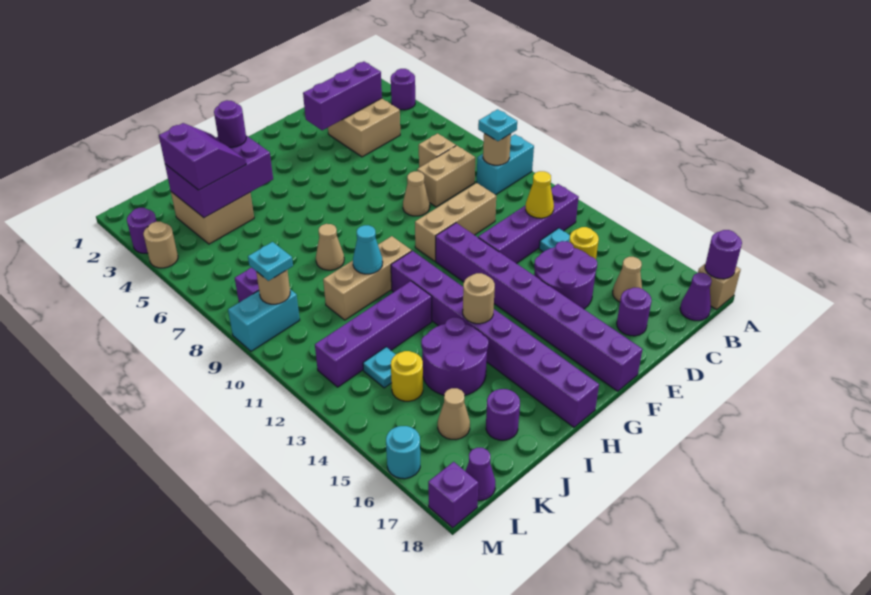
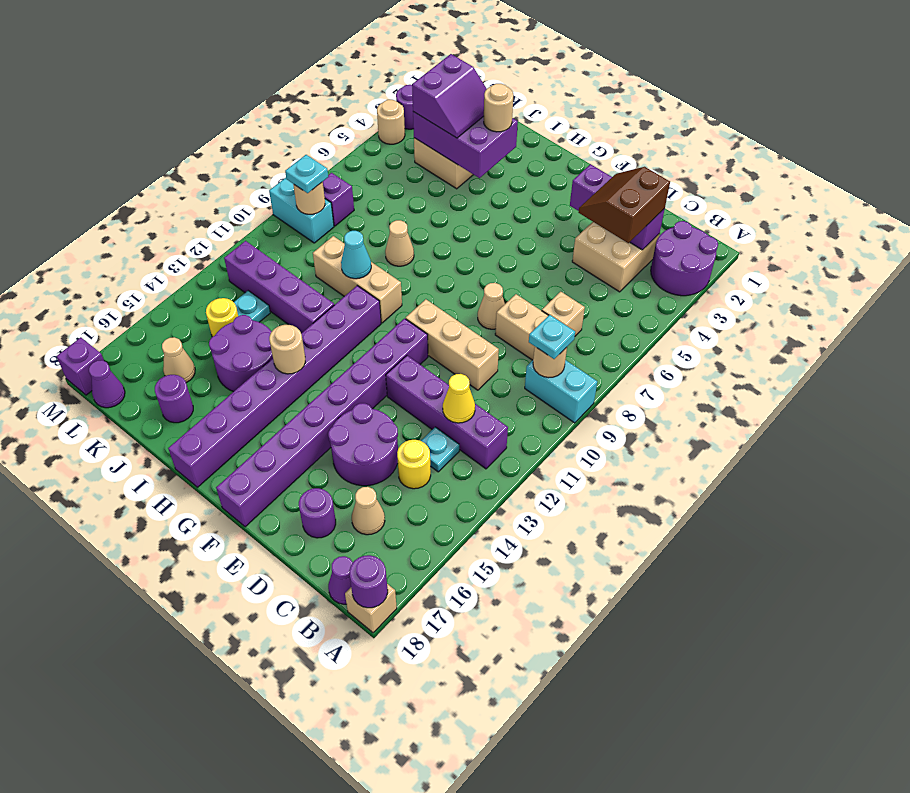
purple round brick A3 level 1 -> purple round brick A2:B3 level 1
none -> brown slope C3:D4 level 3 top C
purple round brick I3 level 3 -> tan round brick I3 level 3
cyan round brick M16 level 1 -> none

